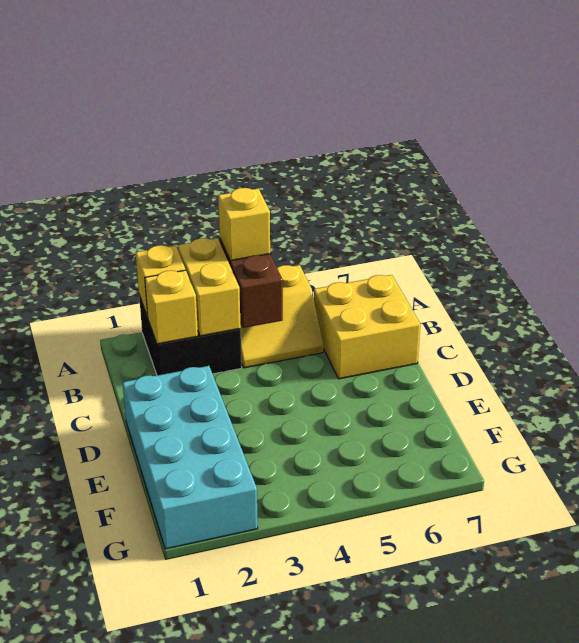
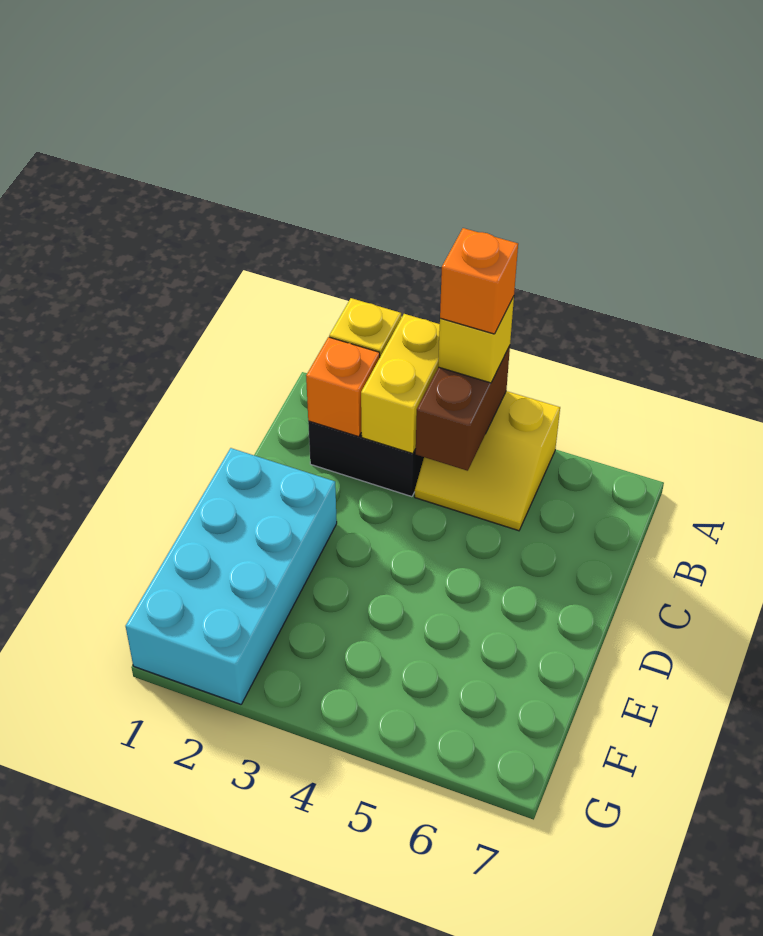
none -> orange brick A4 level 4
yellow brick B2 level 2 -> orange brick B2 level 2
yellow brick B6:C7 level 1 -> none

